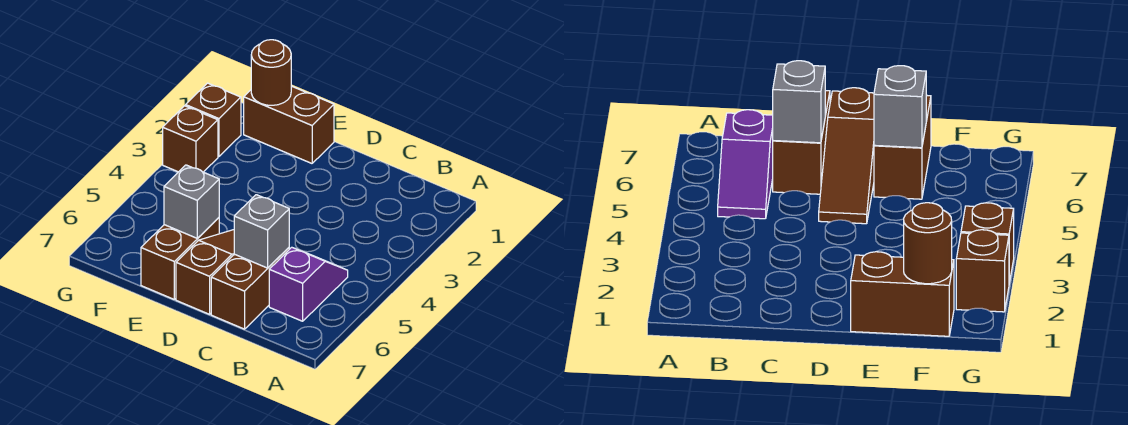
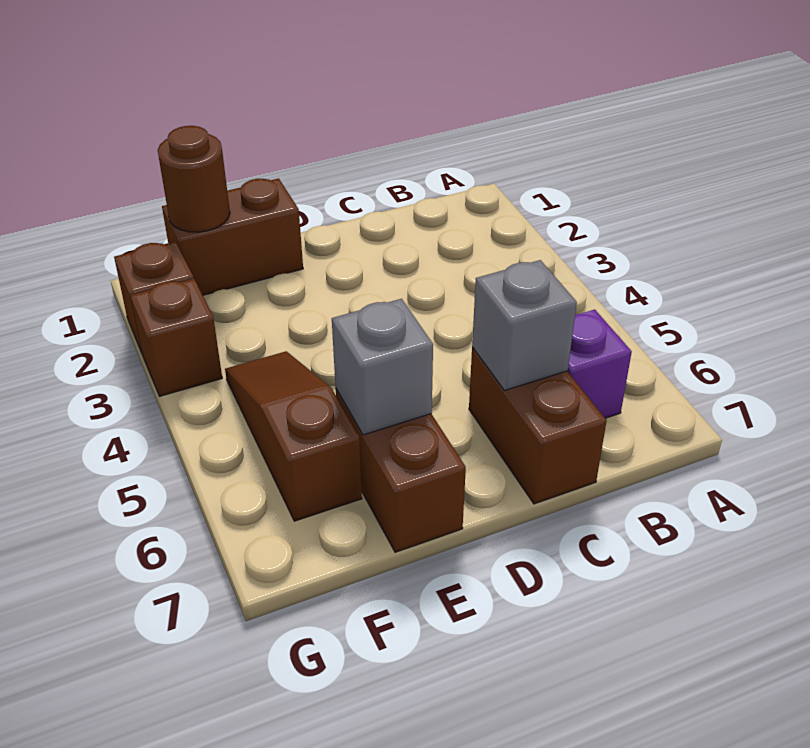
brown slope D5:D7 level 1 top 7 -> brown slope F4:F6 level 1 top 6

